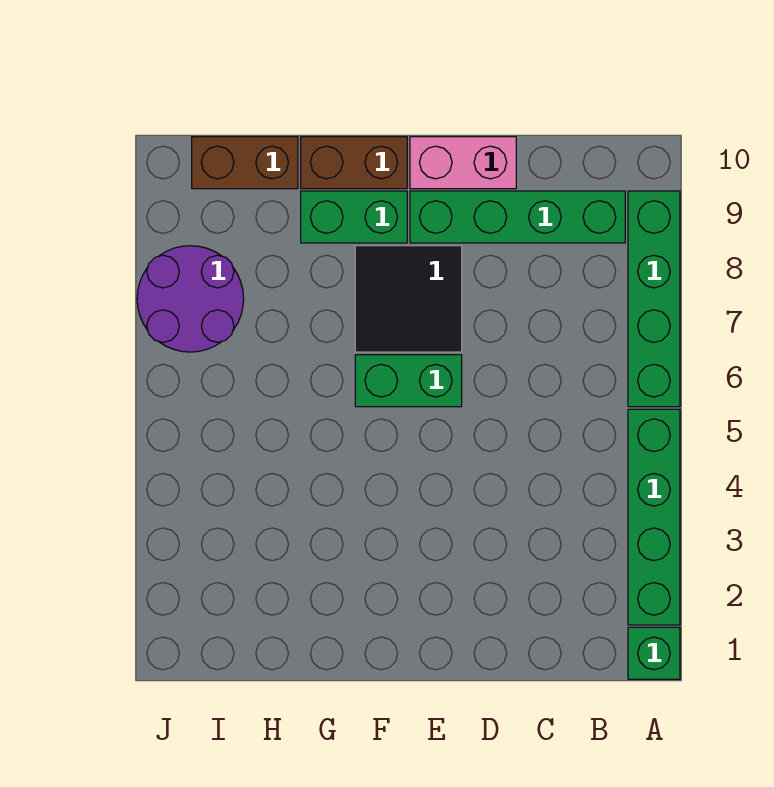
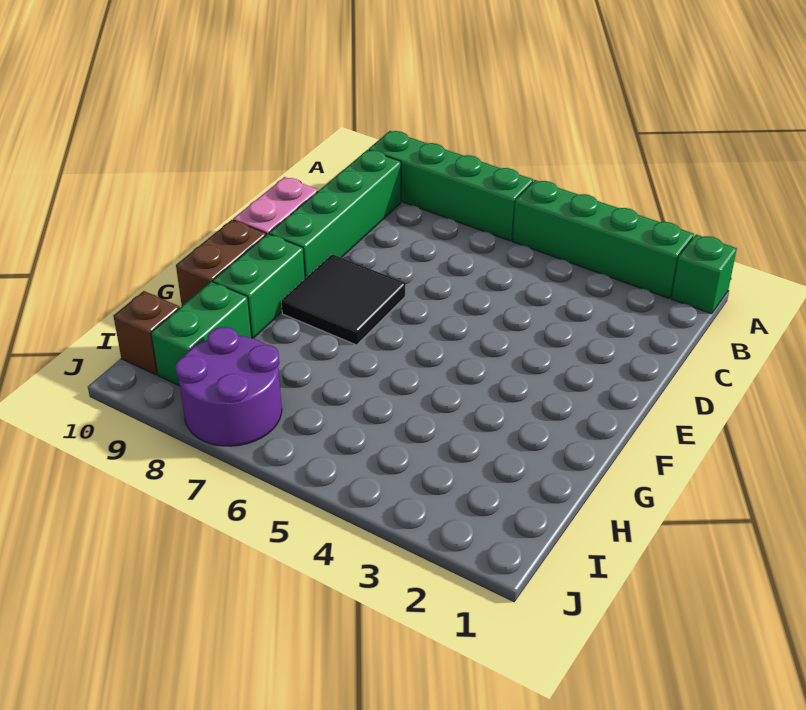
green brick E6:F6 level 1 -> green brick H9:I9 level 1
brown brick H10:I10 level 1 -> brown brick I10 level 1

